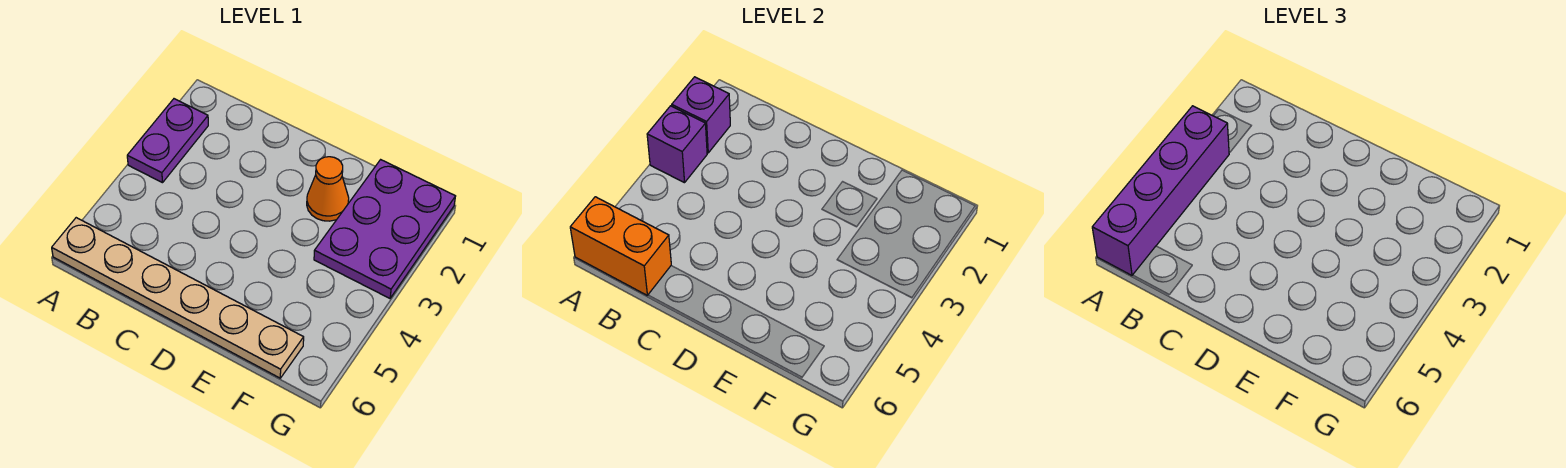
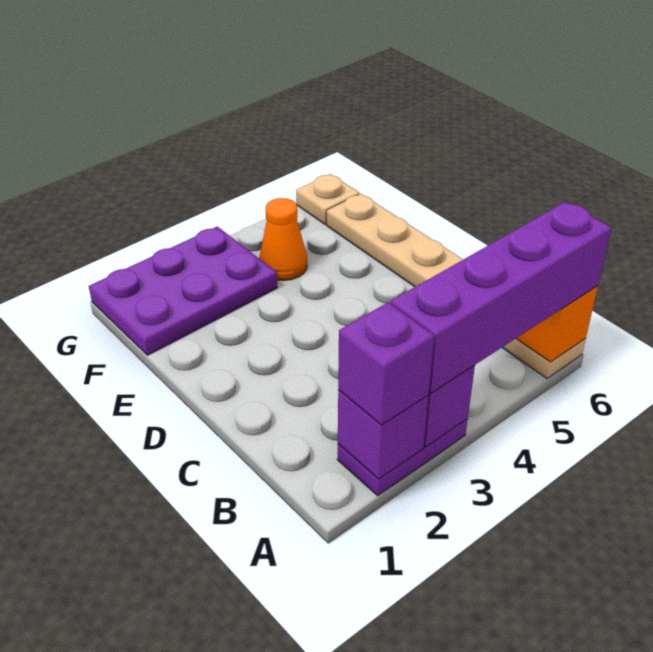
none -> purple brick A2 level 3
orange cone E2 level 1 -> orange cone F4 level 1
none -> tan plate G6 level 1

